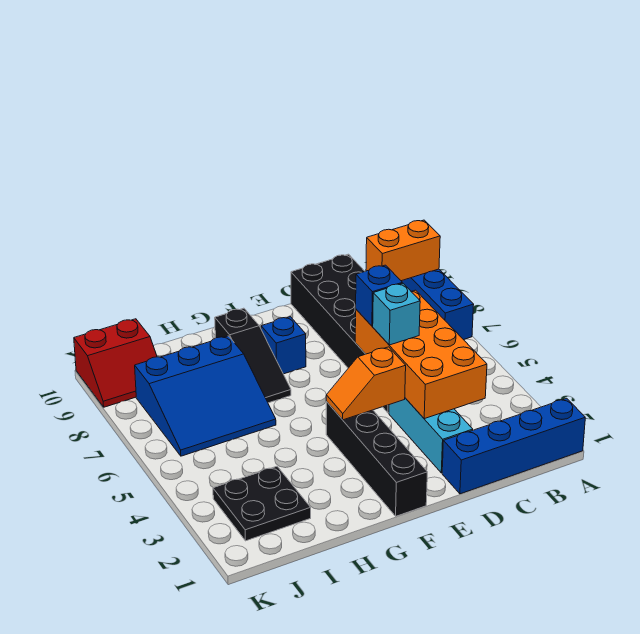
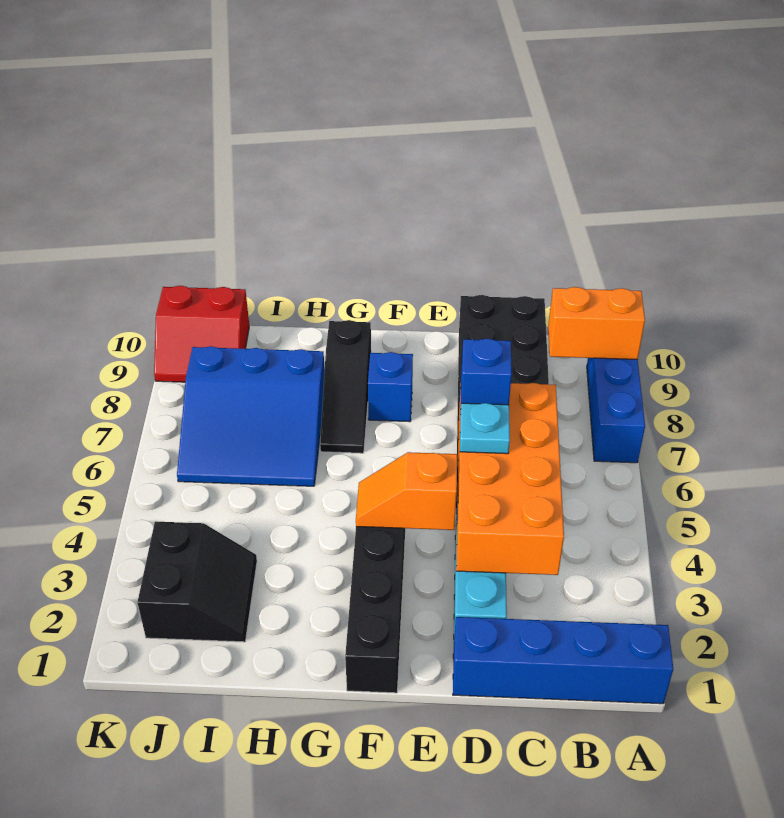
cyan brick D5 level 3 -> cyan plate D5 level 3
black plate I2:J3 level 1 -> black slope I2:J3 level 1 top J

